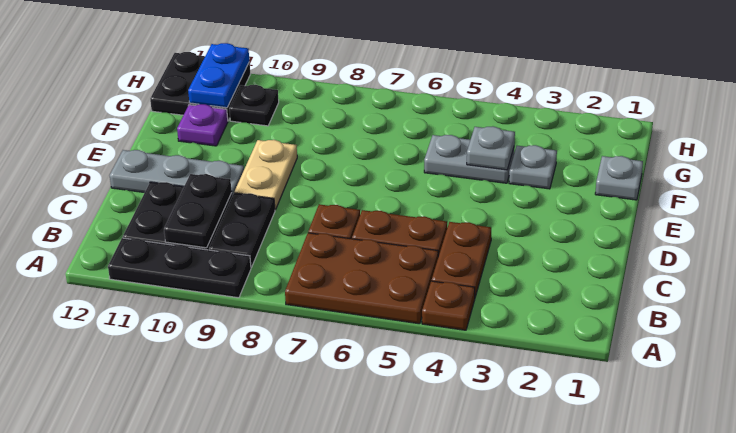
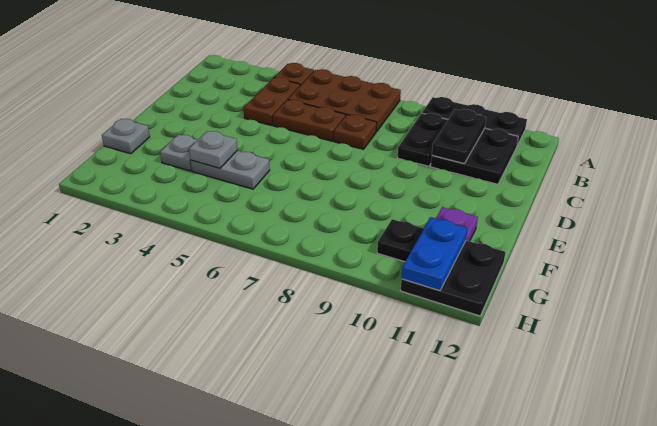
tan plate D9:E9 level 1 -> none
grey plate D10:D12 level 1 -> none

